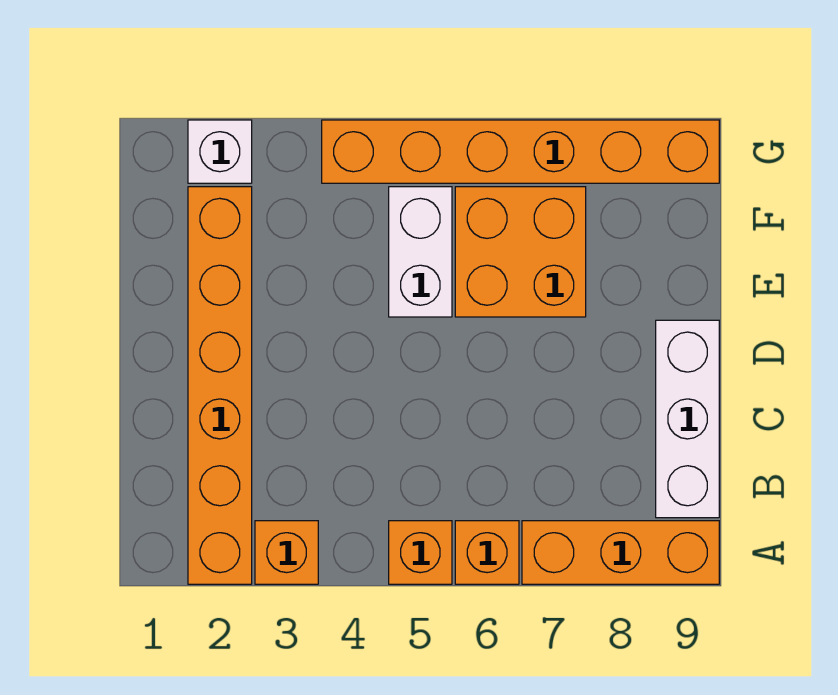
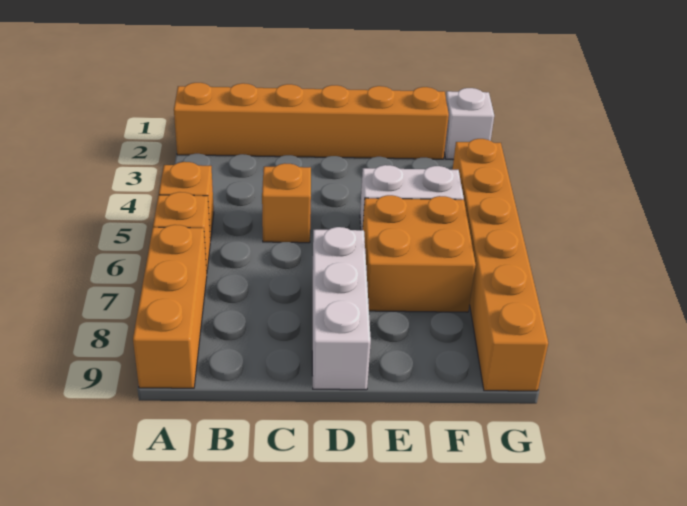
orange brick A3 level 1 -> orange brick C5 level 1
white brick B9:D9 level 1 -> white brick D7:D9 level 1

